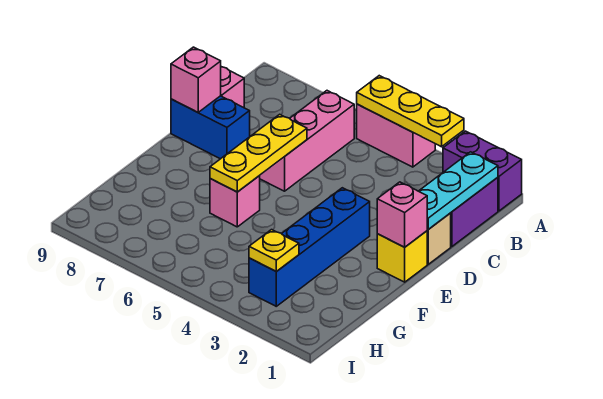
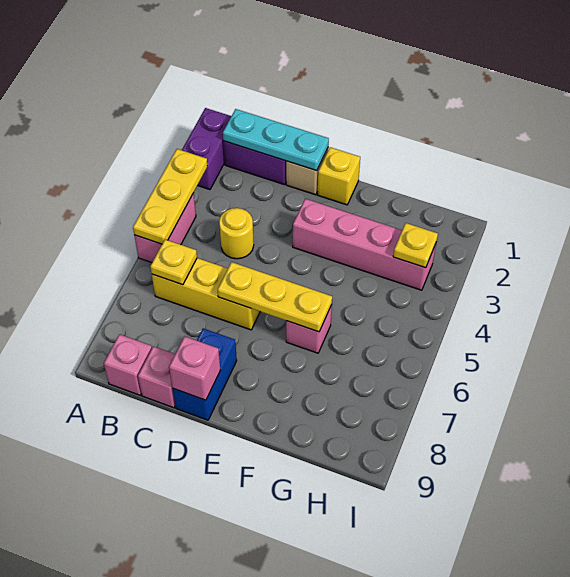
pink brick B6:D6 level 1 -> yellow brick B6:D6 level 1
none -> yellow plate B6 level 2
none -> yellow round brick C4 level 1
pink brick E1 level 2 -> pink brick B9 level 1
blue brick E3:H3 level 1 -> pink brick E3:H3 level 1

